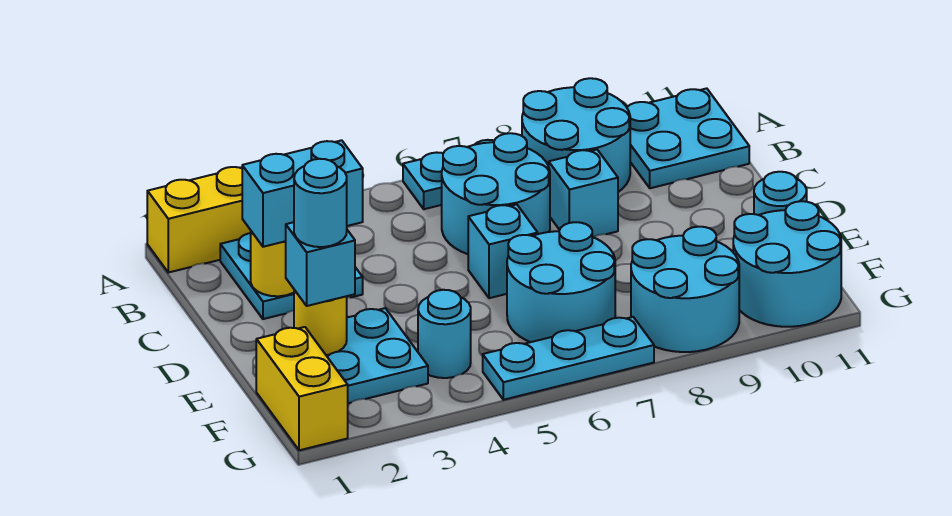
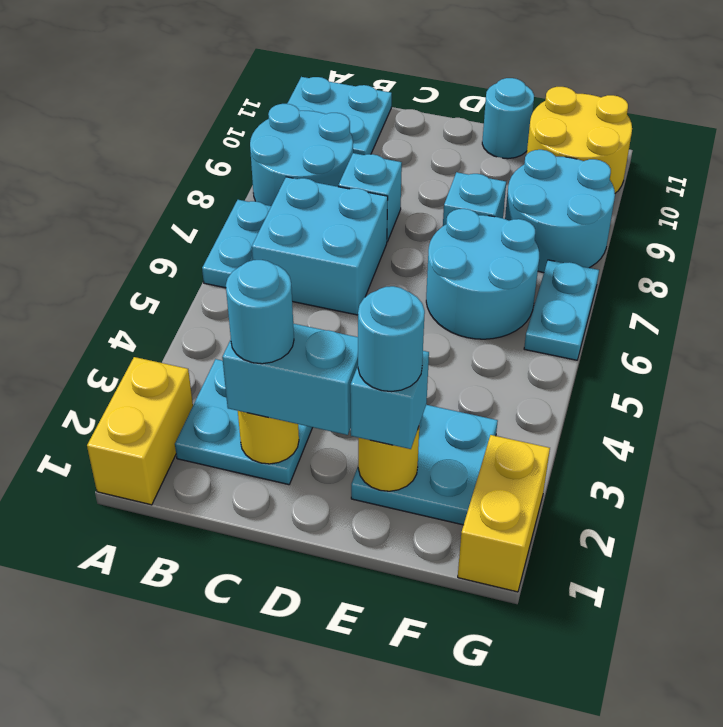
cyan round brick B6:C7 level 1 -> cyan brick B6:C7 level 1
cyan brick C2:C3 level 3 -> cyan brick C2:D2 level 3
cyan brick D6 level 1 -> cyan brick E8 level 1
yellow brick F1:G1 level 1 -> yellow brick G1:G2 level 1
cyan round brick F4 level 1 -> cyan round brick C2 level 4
cyan round brick F10:G11 level 1 -> yellow round brick F10:G11 level 1
cyan plate G5:G7 level 1 -> cyan plate G6:G7 level 1

